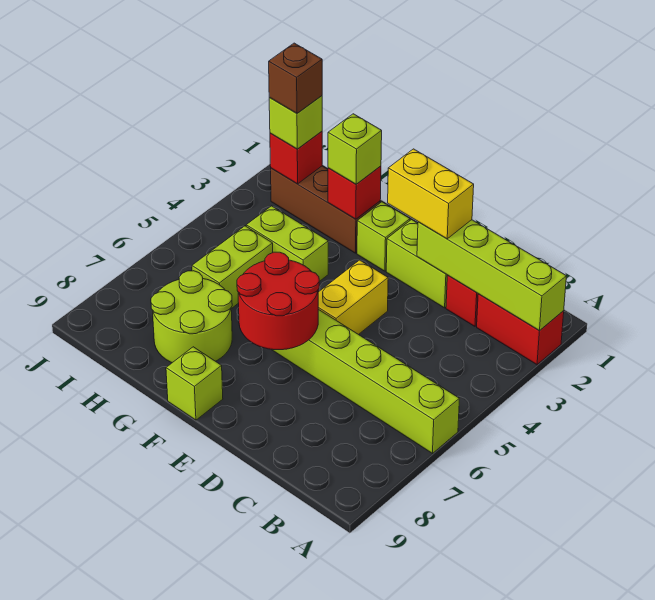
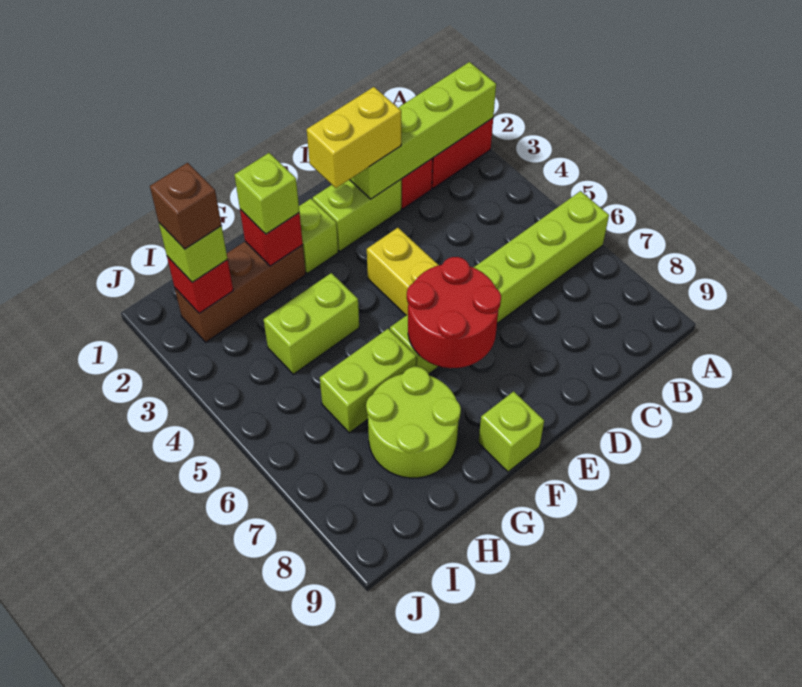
lime brick H5:H6 level 1 -> lime brick G6:H6 level 1

